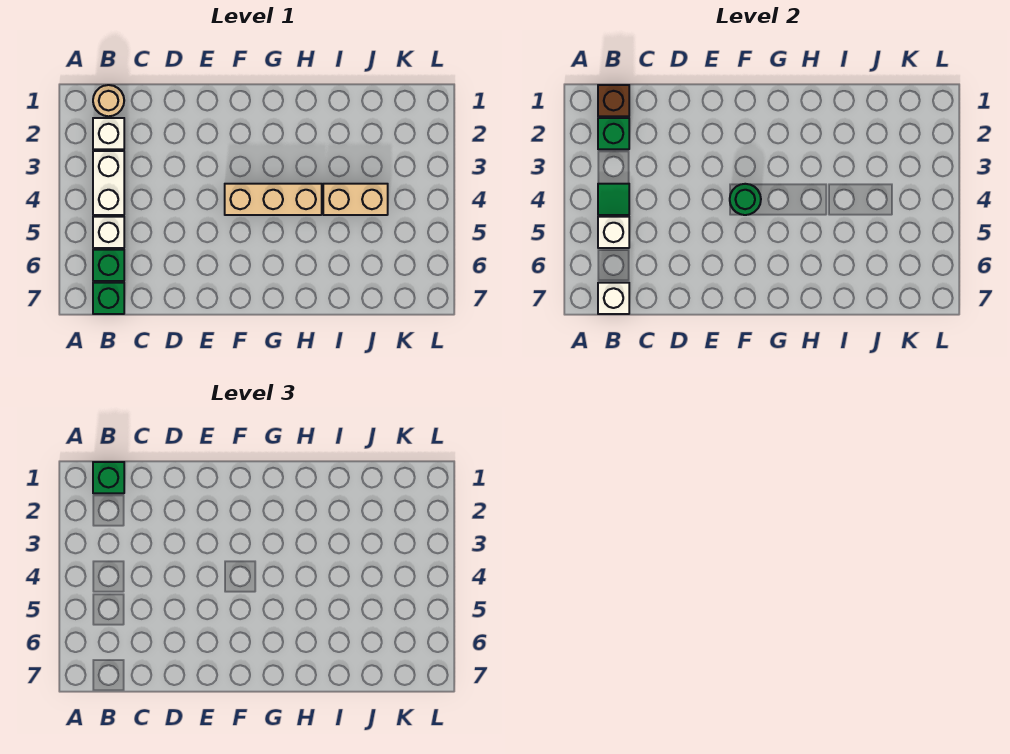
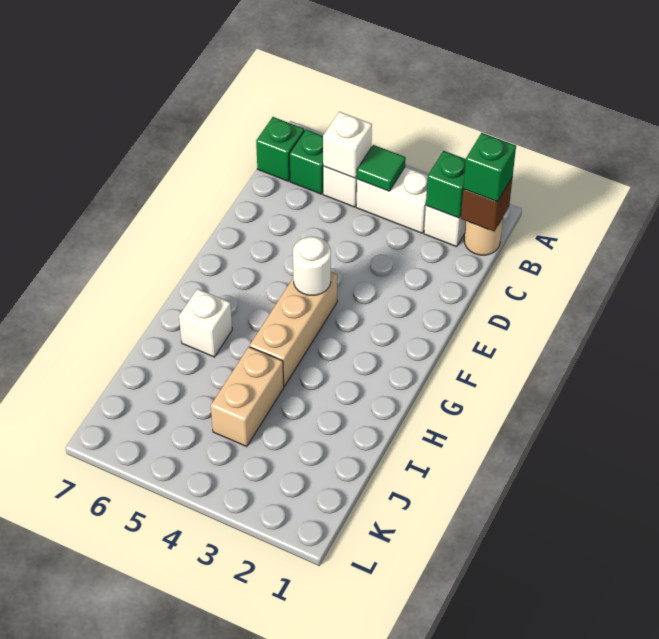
white brick B7 level 2 -> white brick H6 level 1
green round brick F4 level 2 -> white round brick F4 level 2

